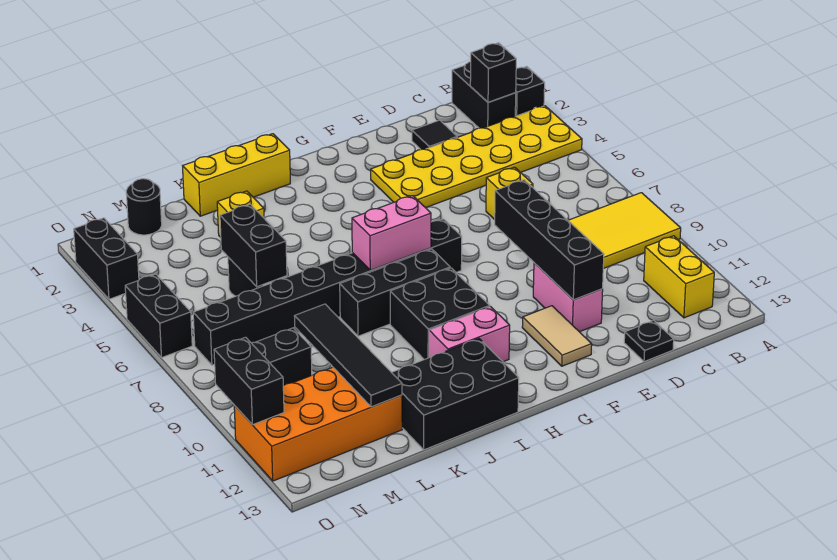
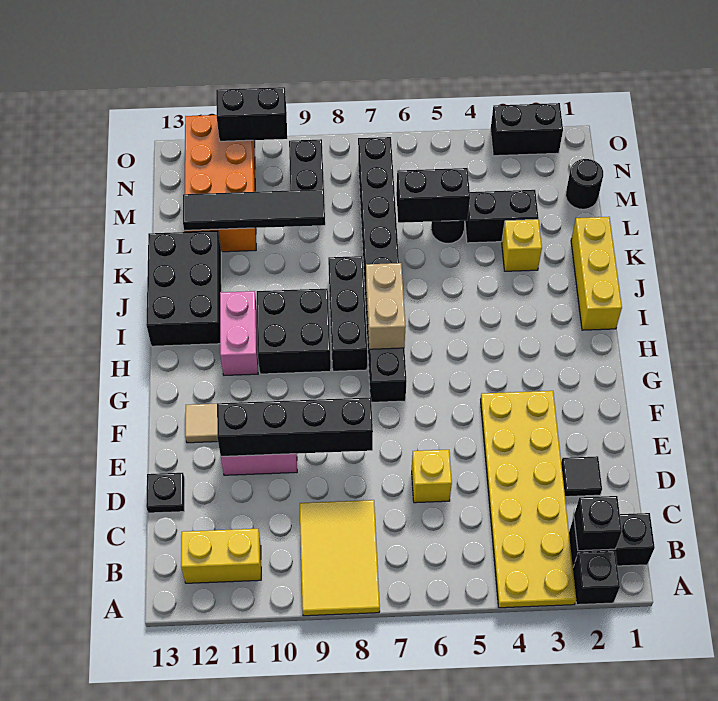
pink brick H7:I7 level 2 -> tan brick H7:I7 level 2
black brick O5:O6 level 1 -> black brick L3:L4 level 1

